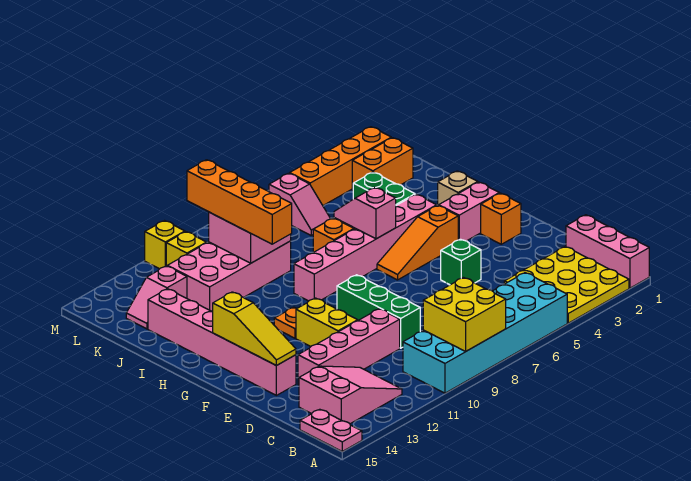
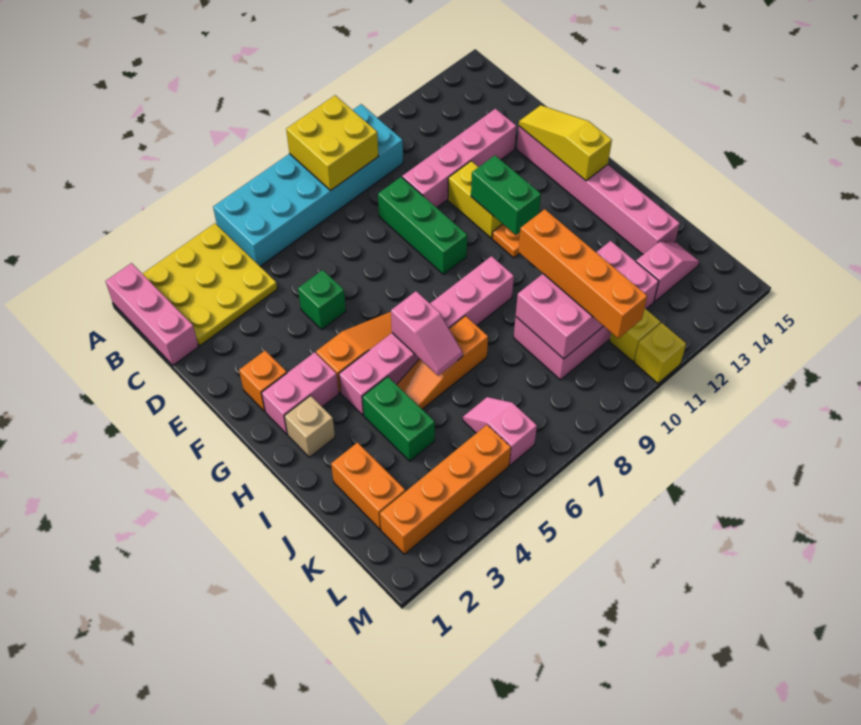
pink plate A15:B15 level 1 -> none
pink slope B12:C14 level 1 top 14 -> none
none -> green brick F11:G11 level 2
orange brick K2:K3 level 1 -> orange brick J2:K2 level 1

